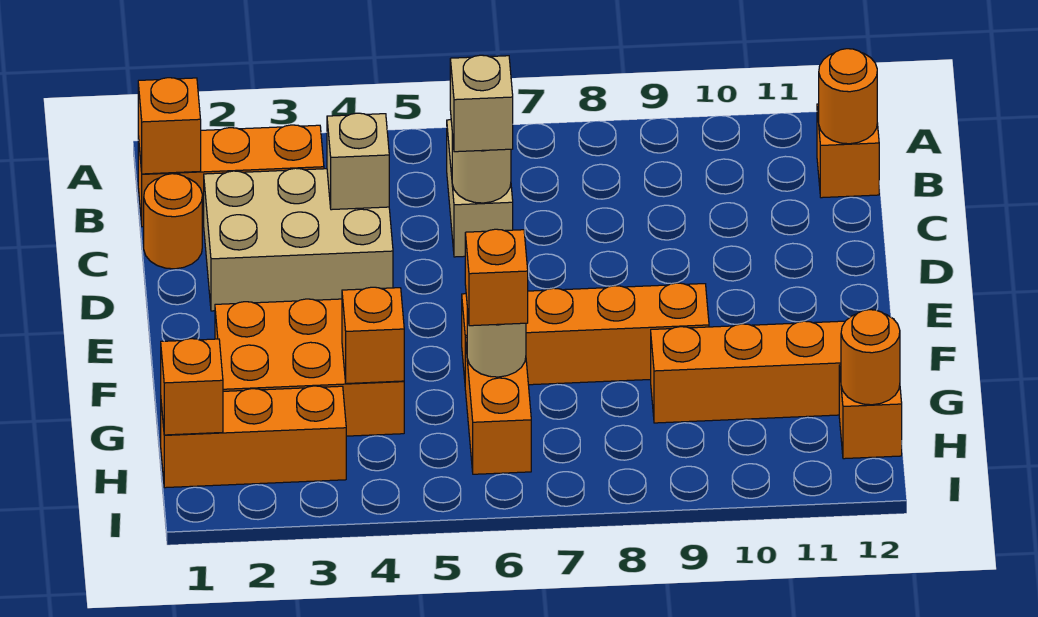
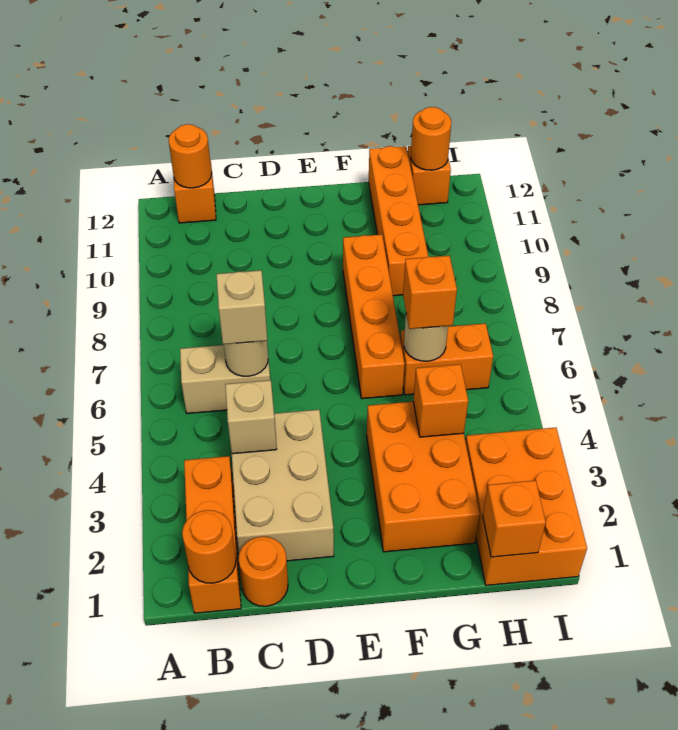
orange brick B1 level 2 -> orange round brick B1 level 2
orange brick H1:H3 level 1 -> orange brick H1:I3 level 1

